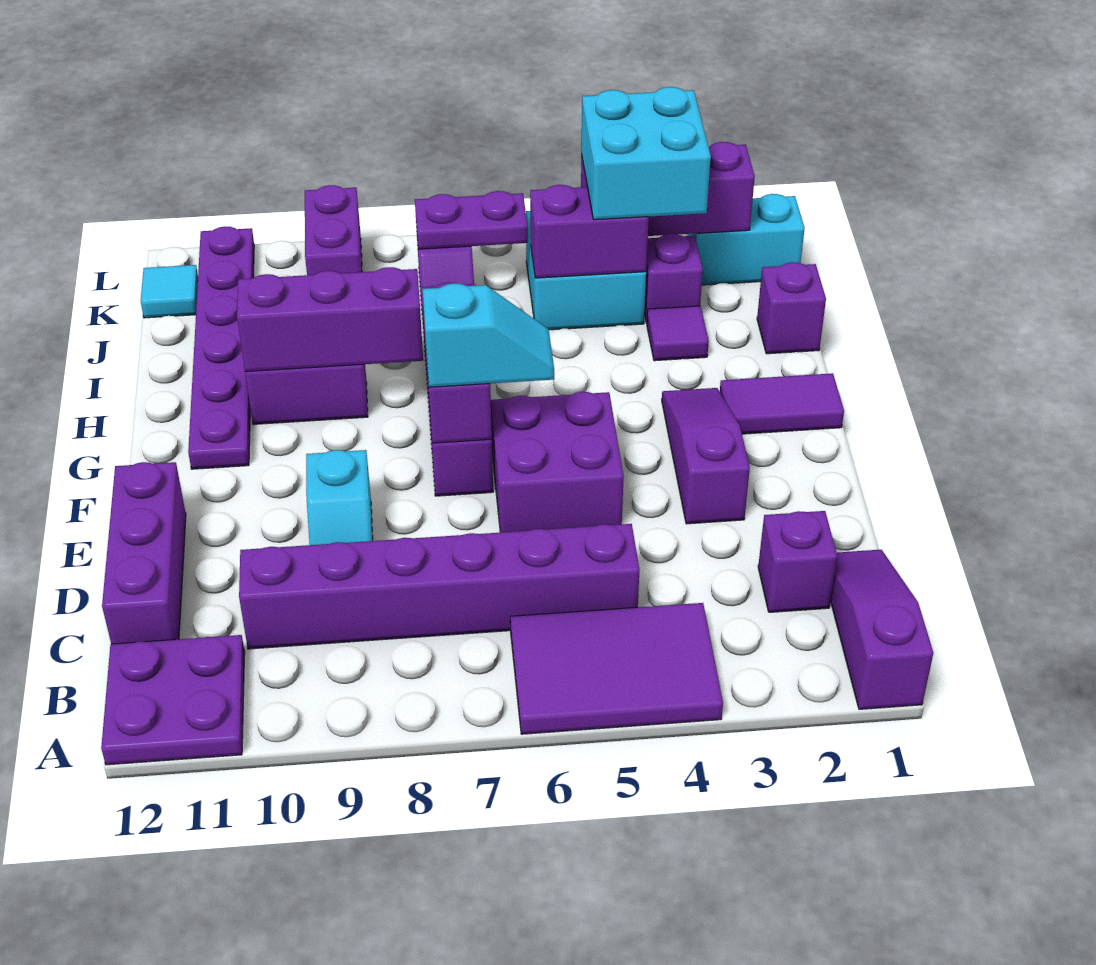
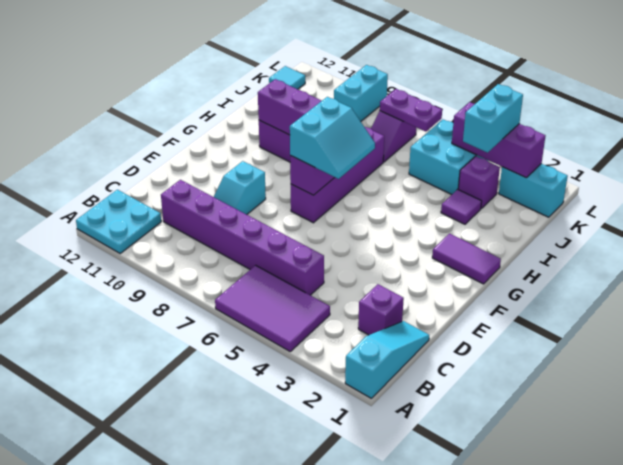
purple slope A1:C1 level 1 top A -> cyan slope A1:C1 level 1 top A
purple plate A11:B12 level 1 -> cyan plate A11:B12 level 1
purple brick C12:E12 level 1 -> none
purple slope E3:G3 level 1 top E -> none
purple brick E5:F6 level 1 -> none
cyan slope F6:F7 level 3 top 7 -> cyan slope F6:G7 level 3 top 7
purple plate G11:L11 level 1 -> none
purple brick I1 level 1 -> none
cyan brick J3:K4 level 3 -> cyan brick J3:K3 level 3
purple brick J4:J5 level 2 -> none
purple brick K9:L9 level 1 -> cyan brick K9:L9 level 1

